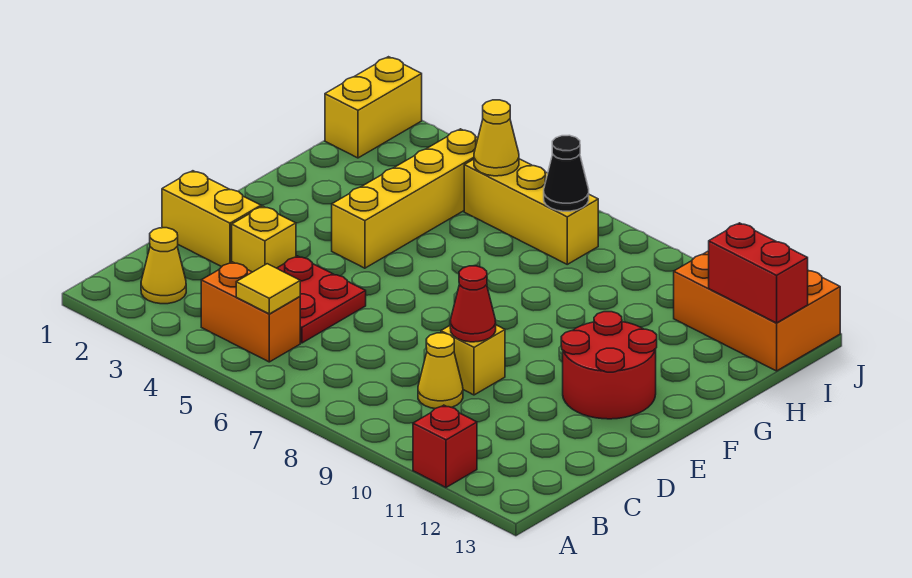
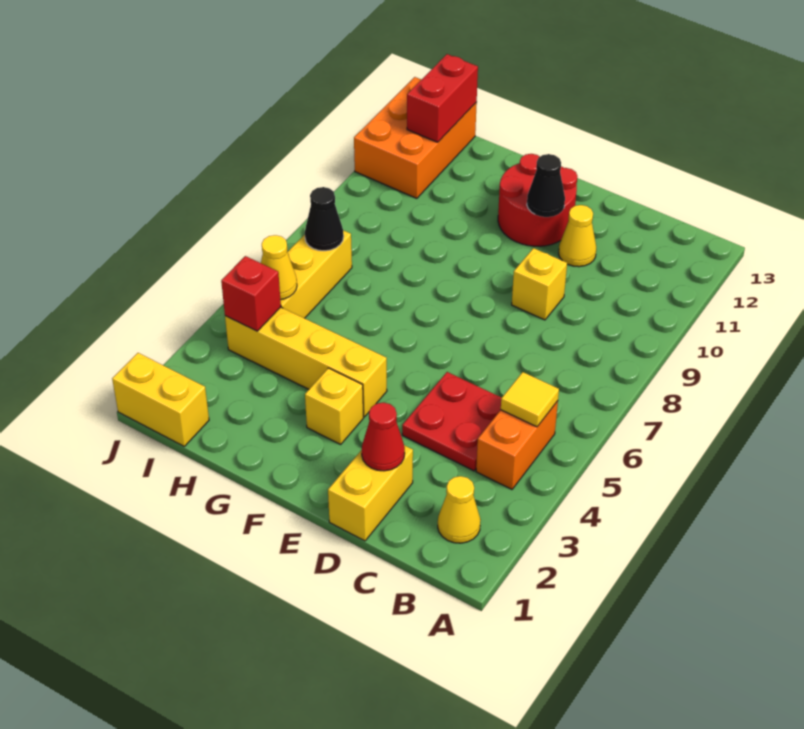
red brick A11 level 1 -> red brick I4 level 2
yellow cone C9 level 1 -> yellow cone D11 level 1
yellow brick D3 level 1 -> yellow brick F3 level 1
red cone D9 level 2 -> red cone D2 level 2
none -> black cone E11 level 2

